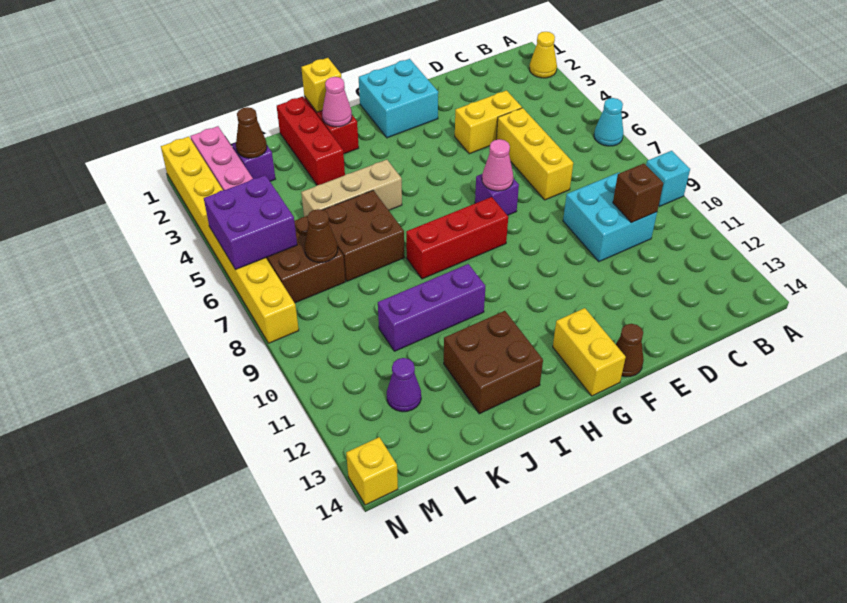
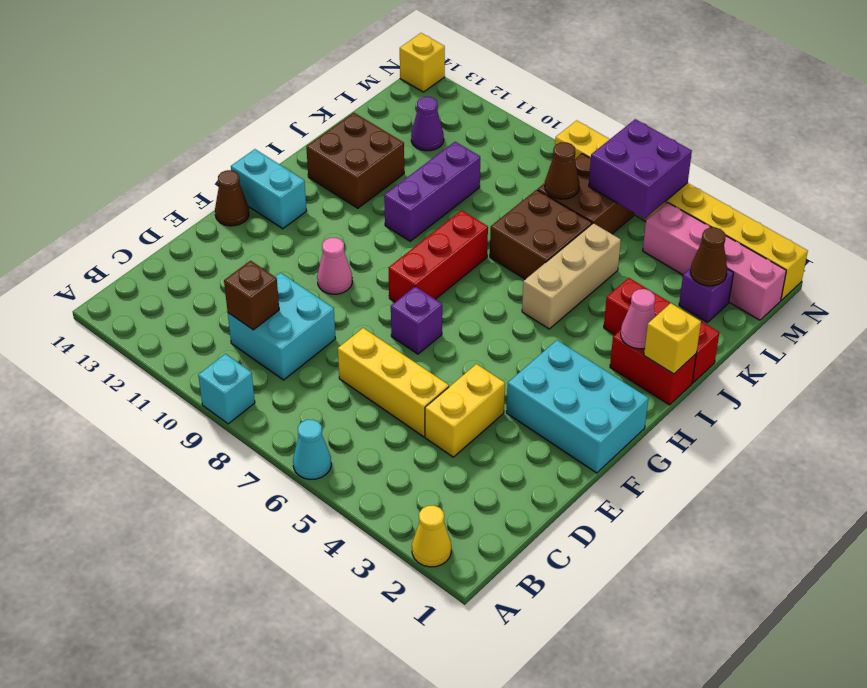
cyan brick F1:G2 level 1 -> cyan brick F1:G3 level 1
pink cone F7 level 2 -> pink cone F10 level 1
yellow brick G13:G14 level 1 -> cyan brick G13:G14 level 1

